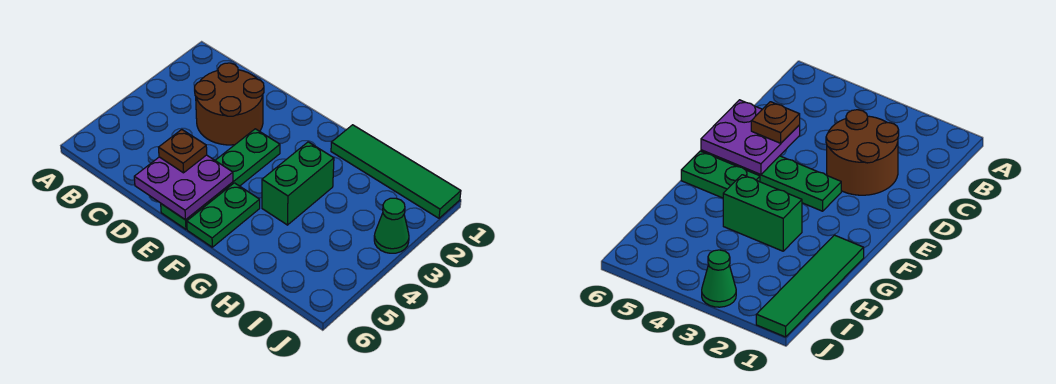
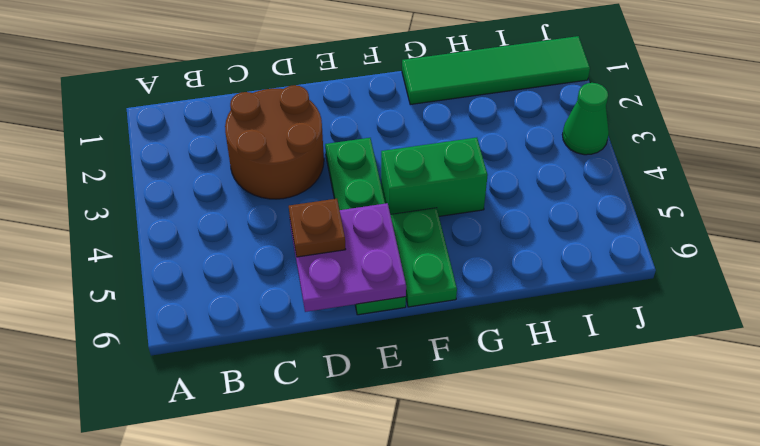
green brick G3:G4 level 1 -> green brick F4:G4 level 1

